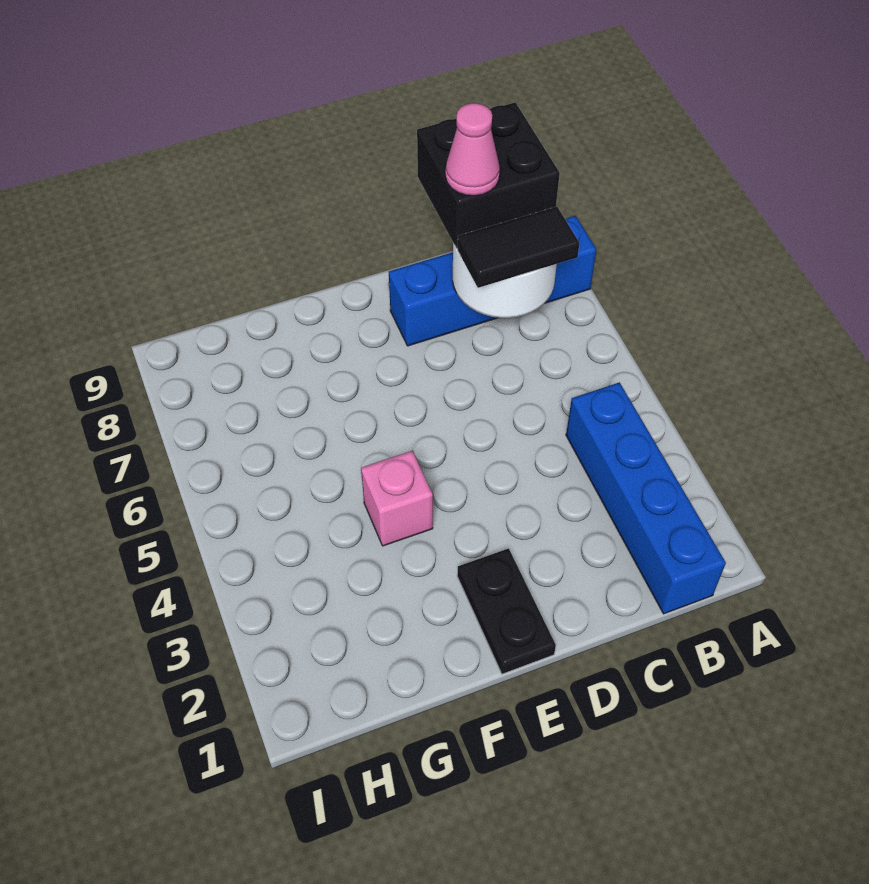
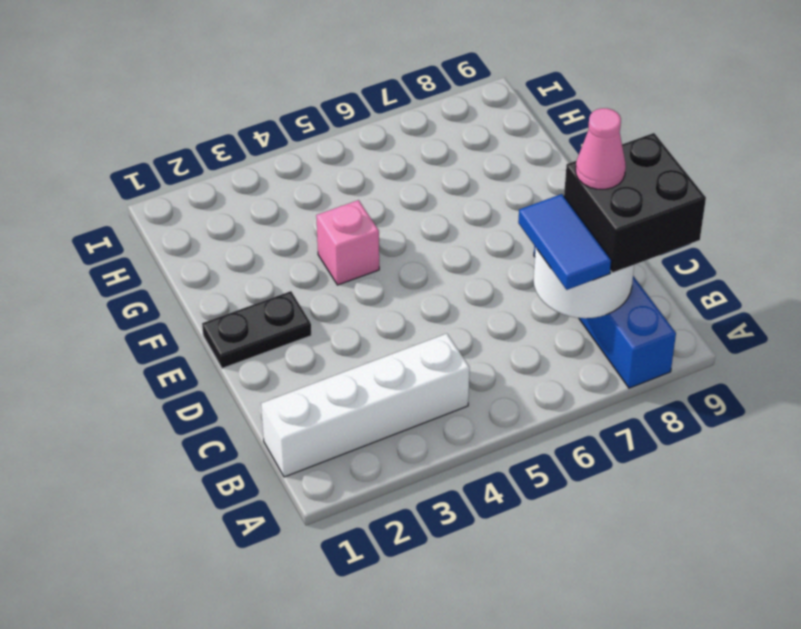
blue brick B1:B4 level 1 -> white brick B1:B4 level 1
black tile B7:C7 level 3 -> blue tile B7:C7 level 3

